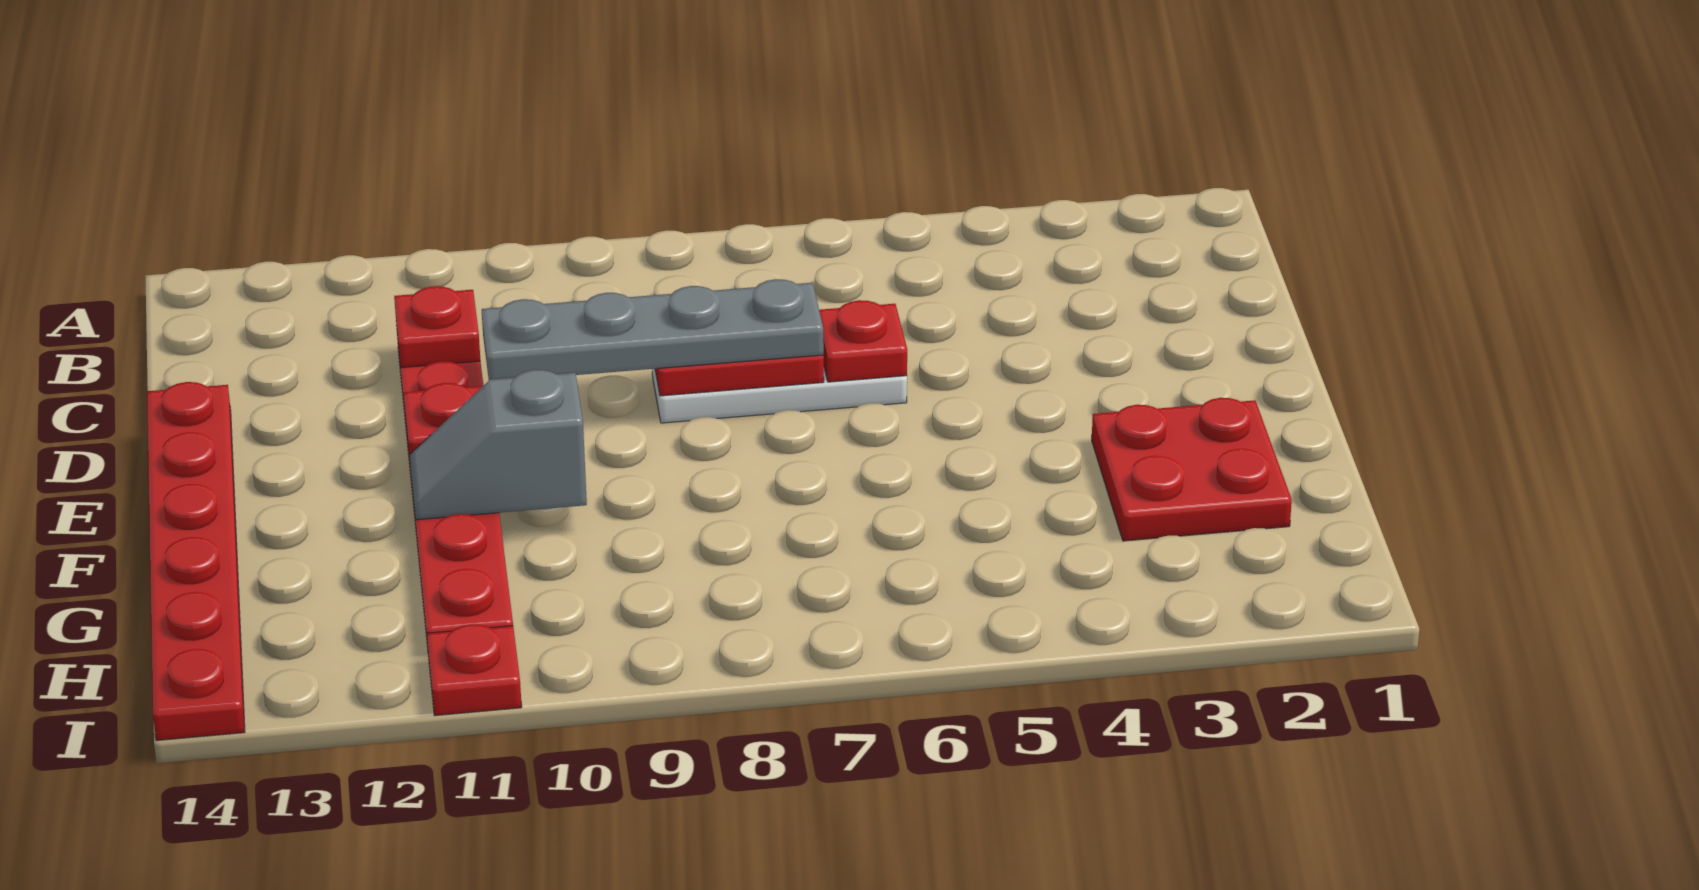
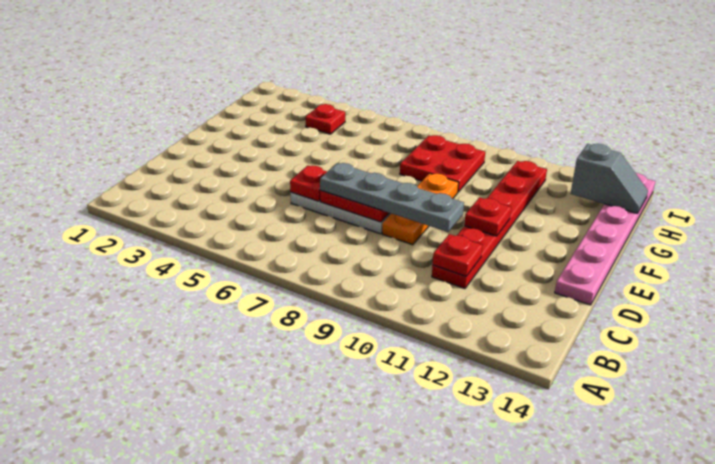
none -> orange plate D9:F9 level 1
red plate D14:I14 level 1 -> pink plate D14:I14 level 1
red plate F2:G3 level 1 -> red plate G8:H9 level 1
grey slope F10:F11 level 2 top 10 -> grey slope H13:H14 level 2 top 13
red plate I11 level 1 -> red plate H4 level 1

